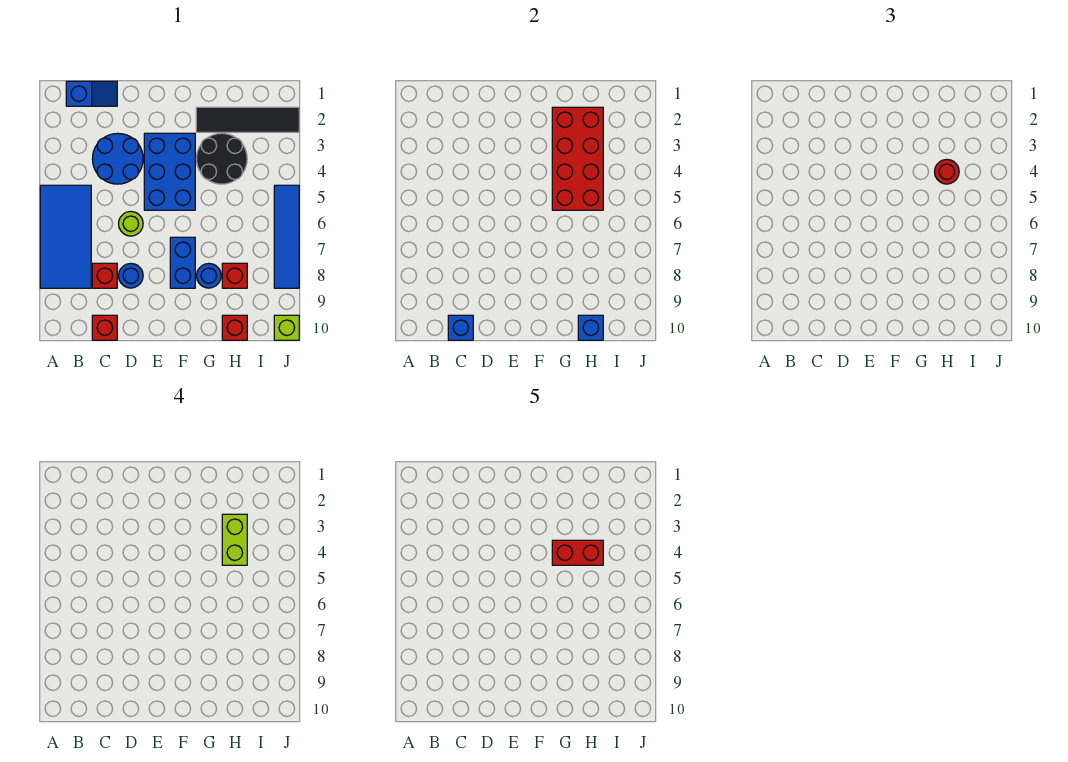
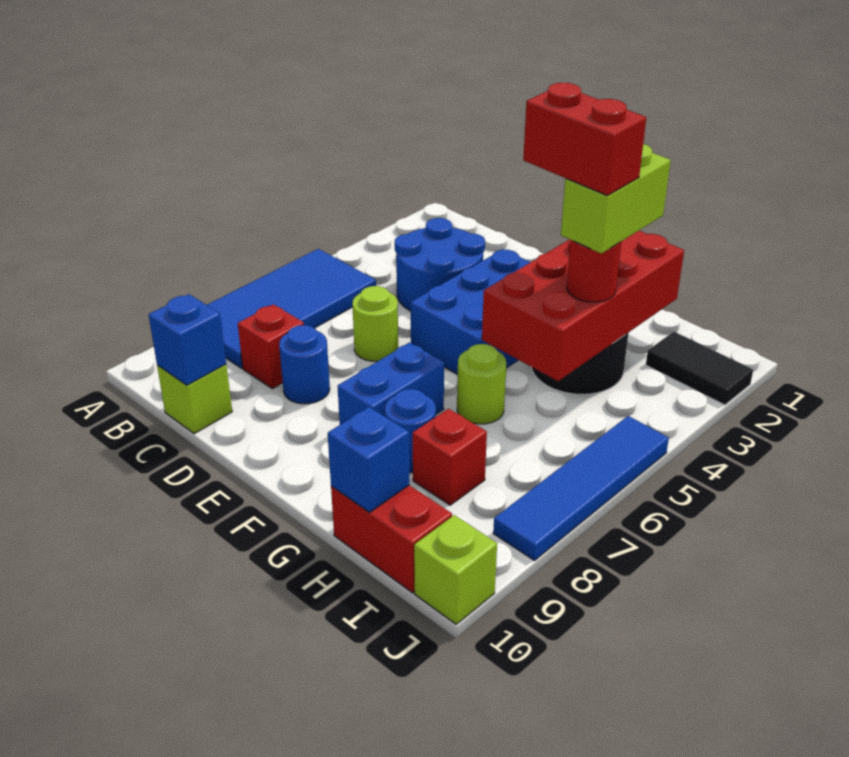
blue slope B1:C1 level 1 top B -> none
red brick C10 level 1 -> lime brick C10 level 1
black tile G2:J2 level 1 -> black tile I2:J2 level 1
none -> lime round brick G6 level 1
red brick H10 level 1 -> red brick H10:I10 level 1

